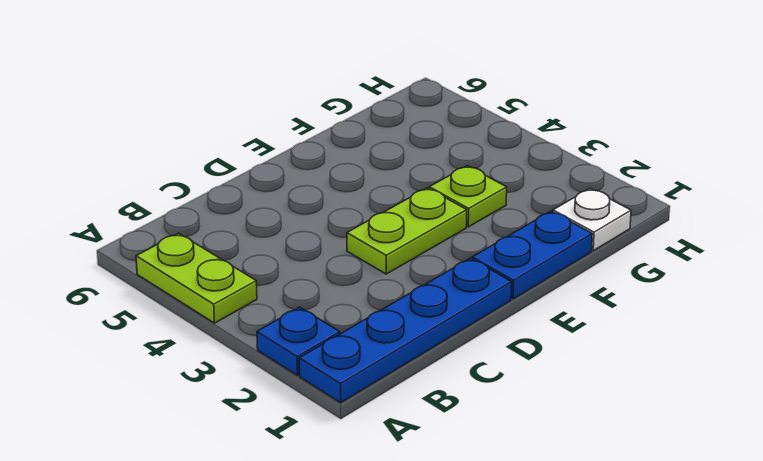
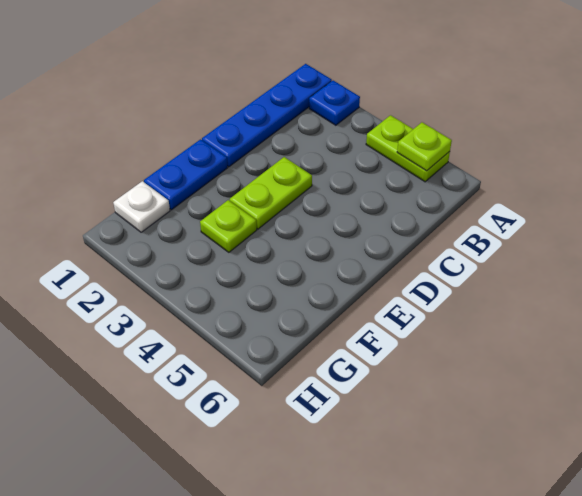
none -> lime plate A5 level 2

